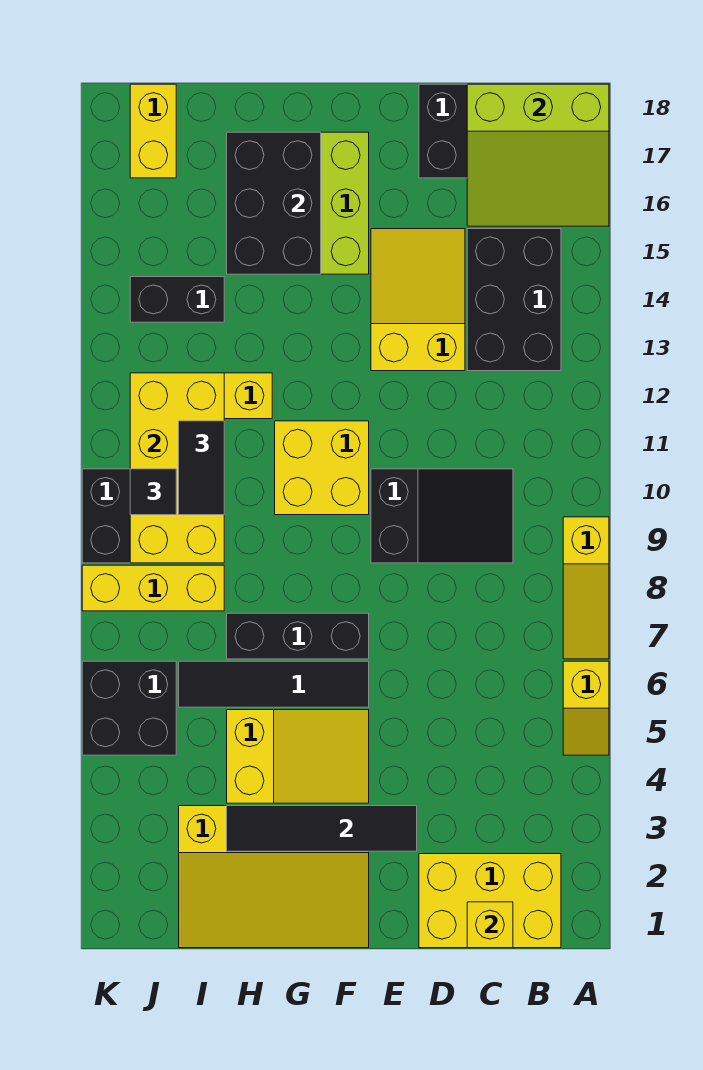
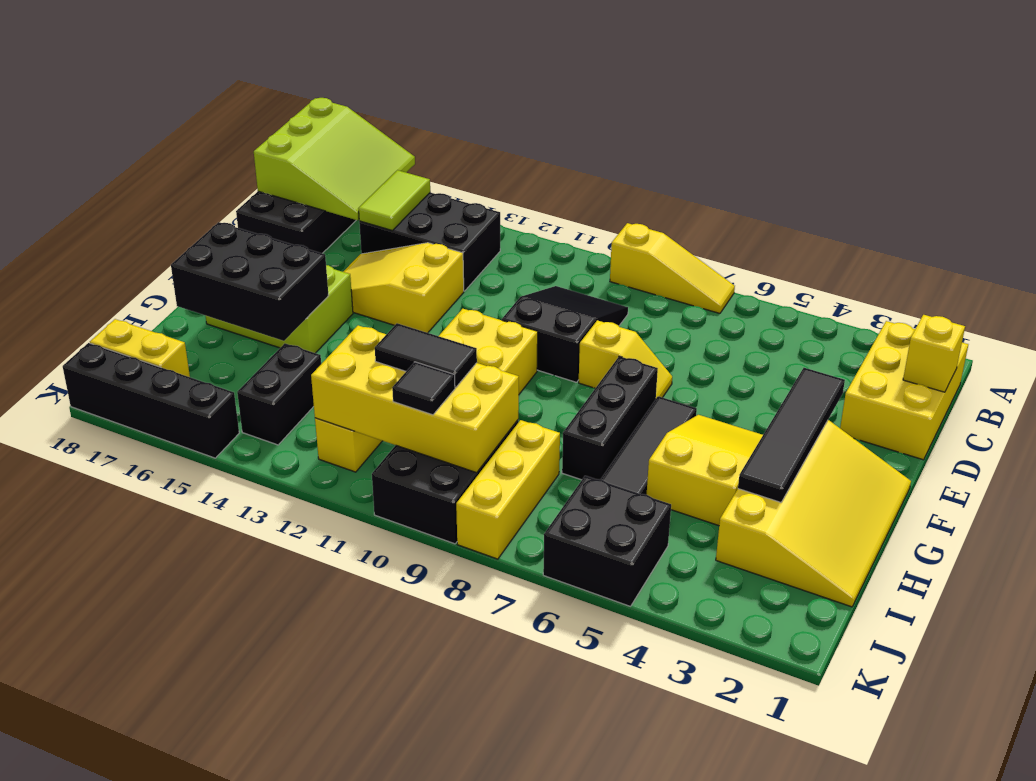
yellow slope A5:A6 level 1 top 6 -> yellow slope E7:E8 level 1 top 8
none -> lime tile B15:C15 level 2
none -> black brick K15:K18 level 1

